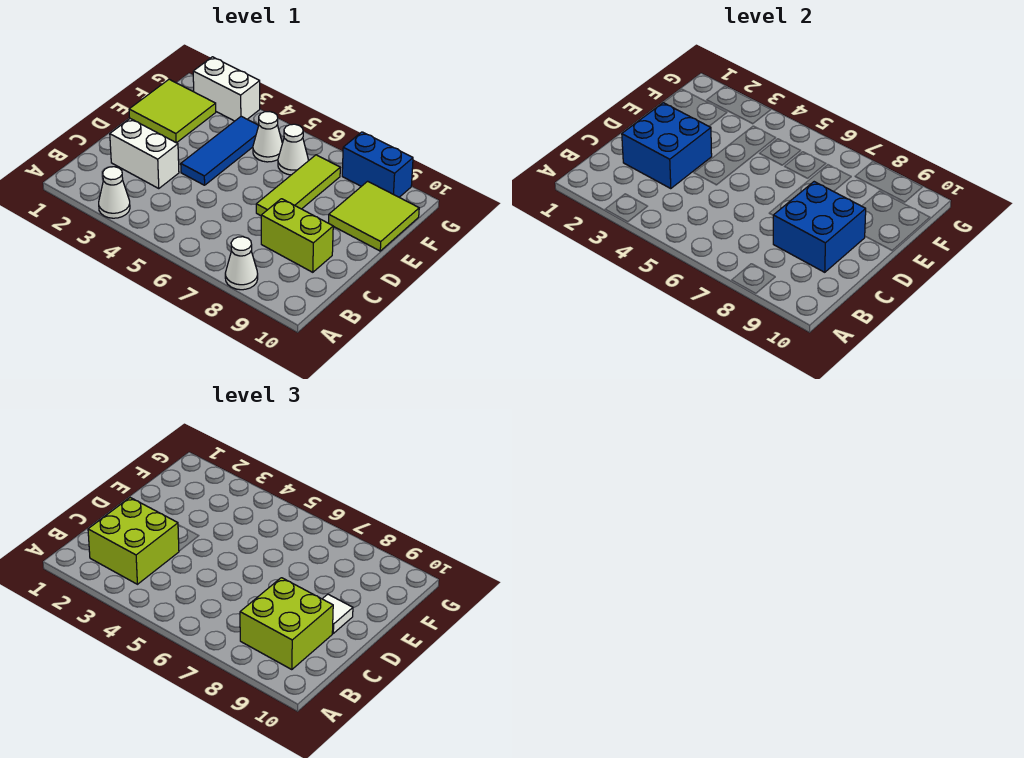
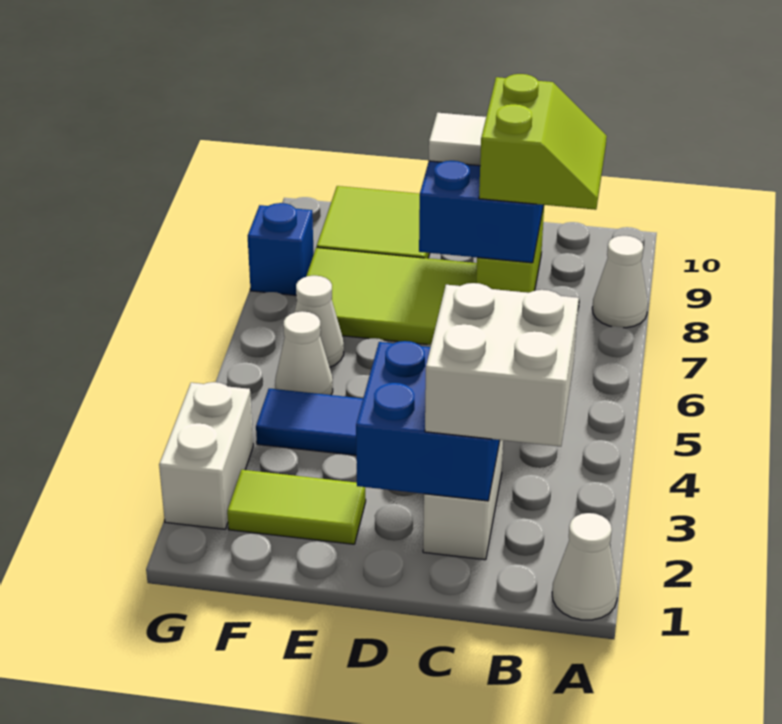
white cone A3 level 1 -> white cone A1 level 1
lime brick B2:C3 level 3 -> white brick B2:C3 level 3
lime brick B8:C9 level 3 -> lime slope B8:C9 level 3 top C
lime tile D7:F7 level 1 -> lime tile D7:F8 level 1
lime tile E1:F2 level 1 -> lime tile E2:F2 level 1
blue brick G8:G9 level 1 -> blue brick G8 level 1

